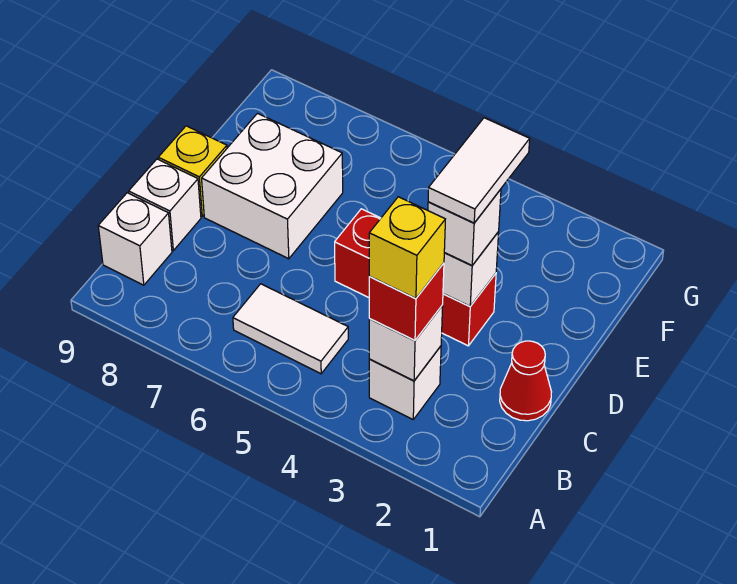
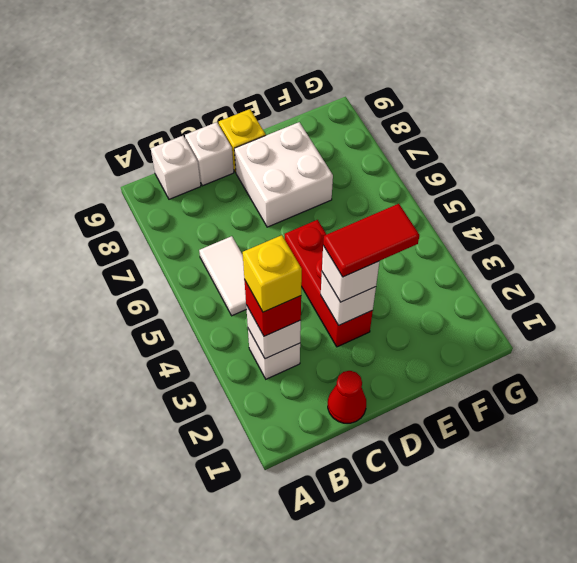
white tile D3:E3 level 4 -> red tile D3:E3 level 4

